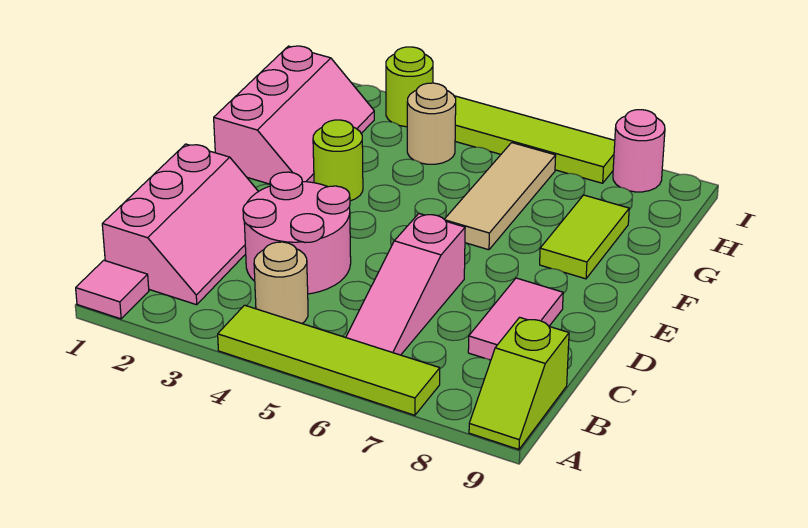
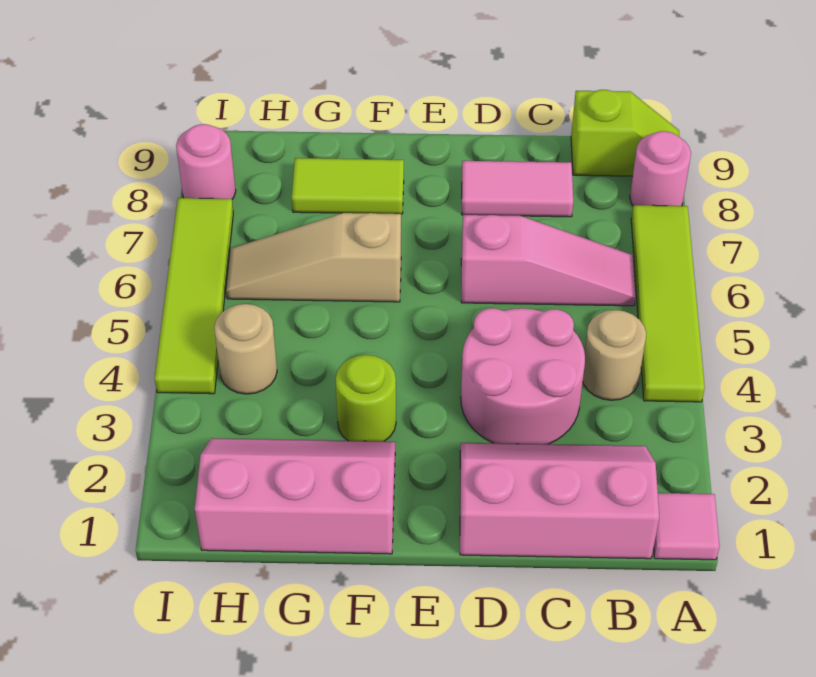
none -> pink round brick A8 level 1
tan tile F6:H6 level 1 -> tan slope F6:H6 level 1 top F
lime round brick I3 level 1 -> none

